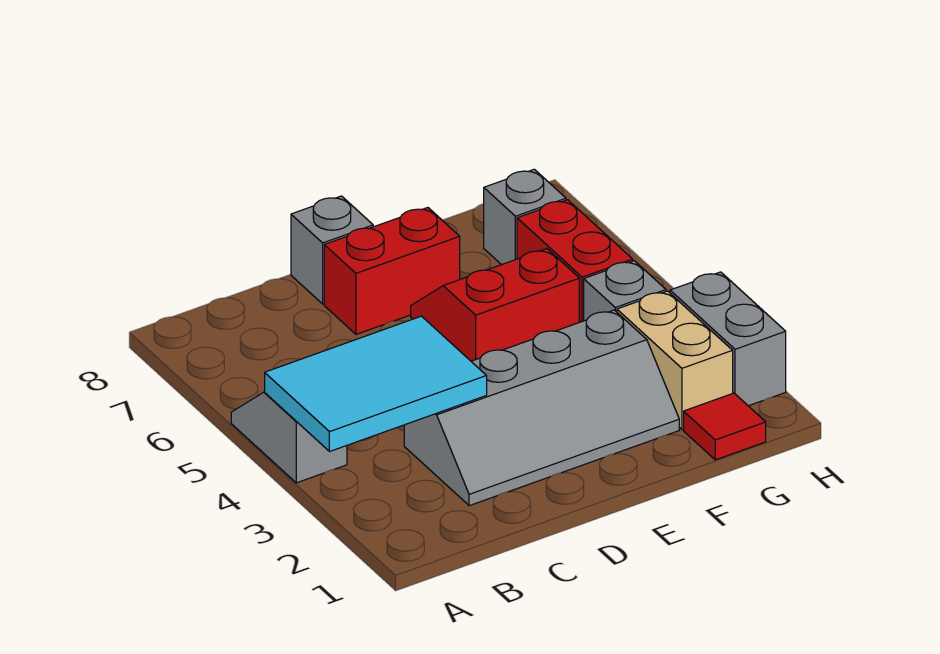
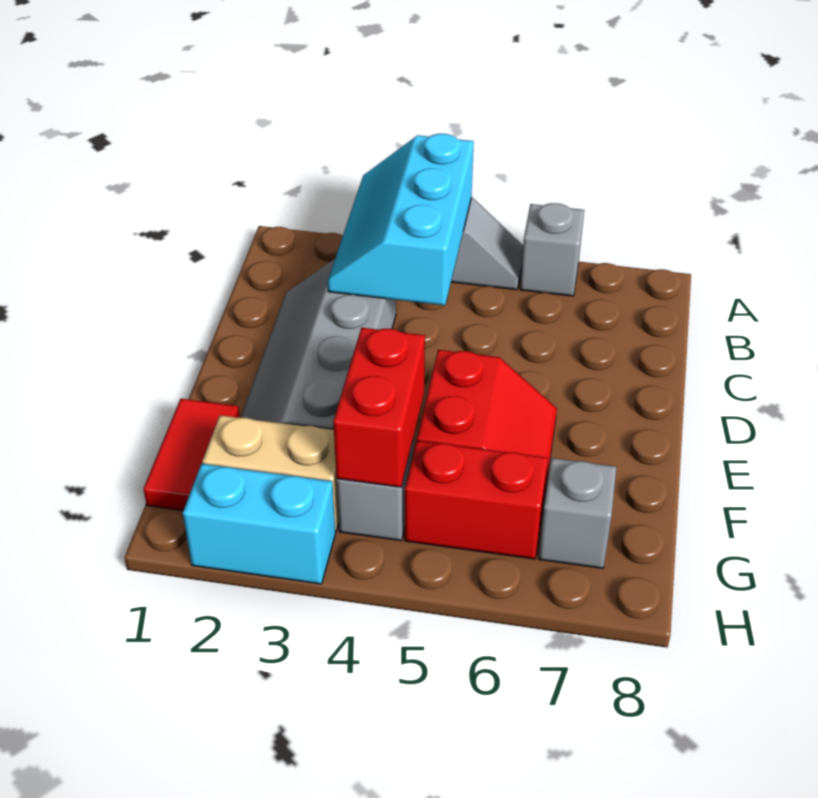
cyan tile A3:C4 level 2 -> cyan slope A3:C4 level 2 top 4
red brick D7:E7 level 1 -> red brick F4:G4 level 2
grey brick D8 level 1 -> grey brick A6 level 1
red tile G1 level 1 -> red tile F1:G1 level 1
grey brick H2:H3 level 1 -> cyan brick H2:H3 level 1

